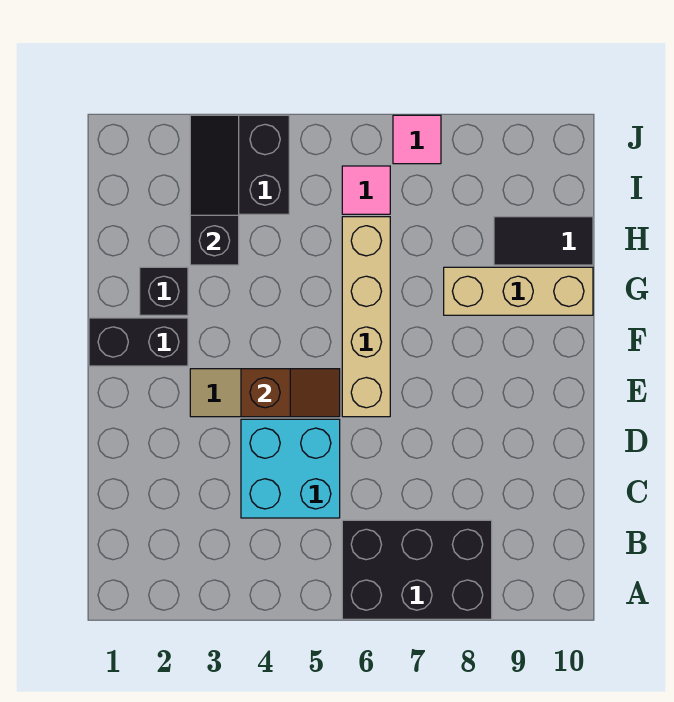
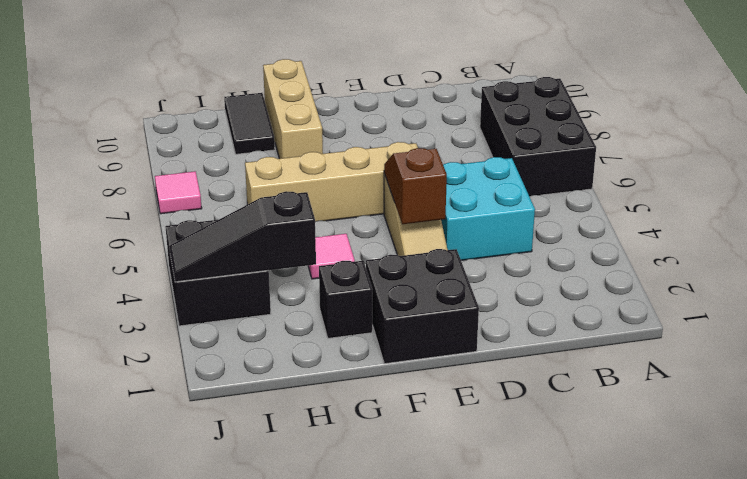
black brick F1:F2 level 1 -> black brick E1:F2 level 1
pink tile I6 level 1 -> pink tile G4 level 1

